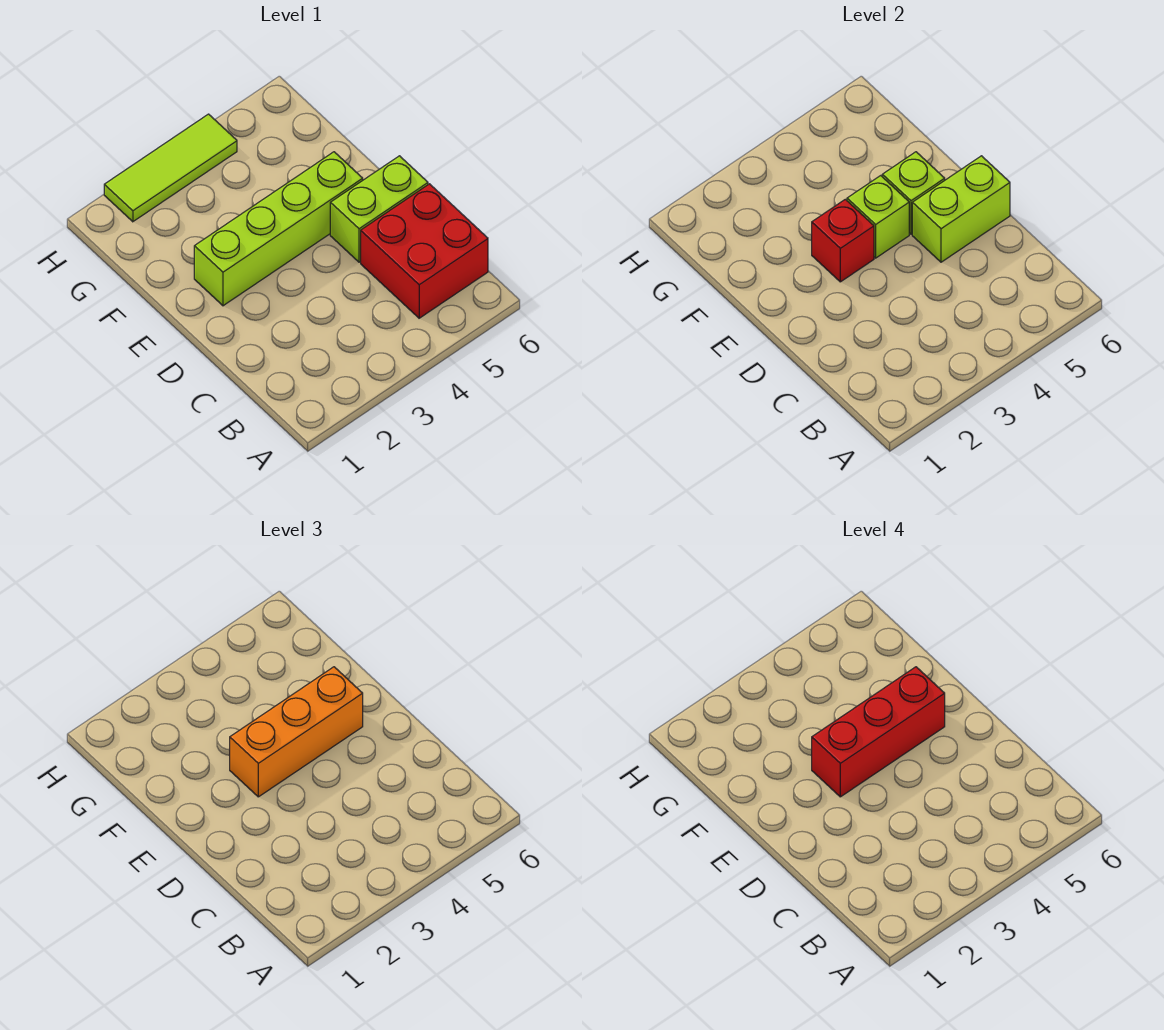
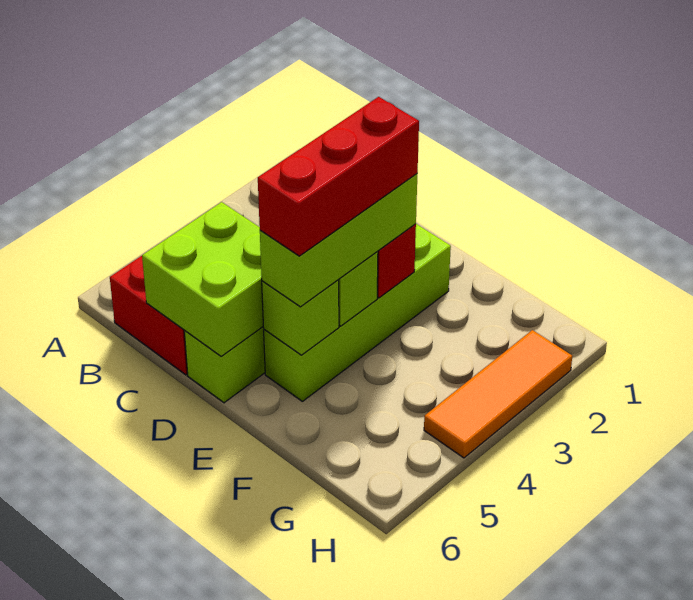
lime brick D5:D6 level 2 -> lime brick C5:D6 level 2
orange brick E3:E5 level 3 -> lime brick E3:E5 level 3
lime tile H2:H4 level 1 -> orange tile H2:H4 level 1

